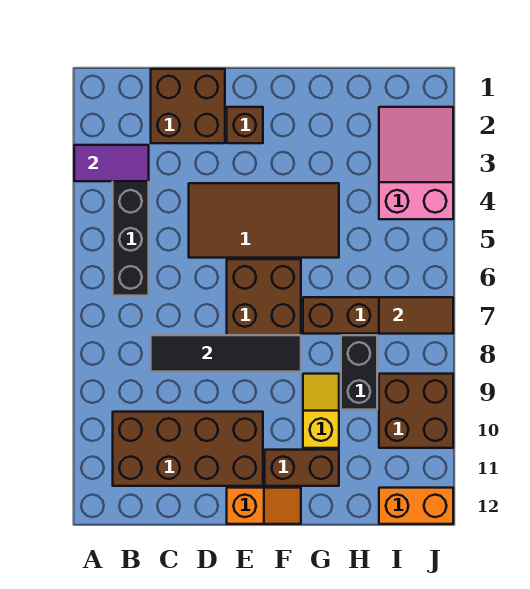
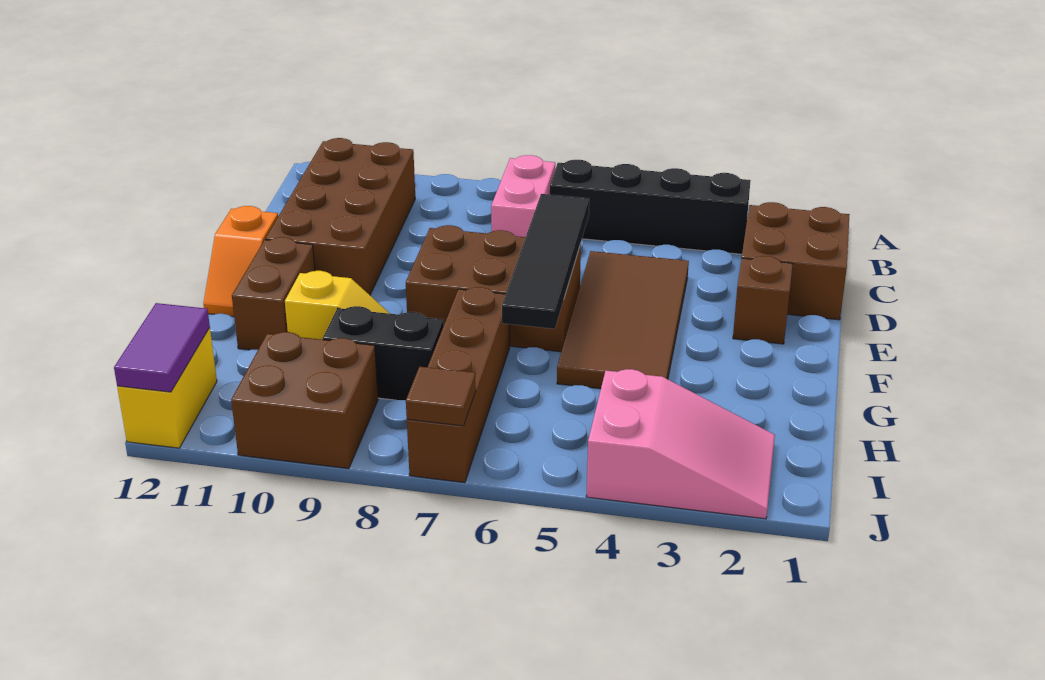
purple tile A3:B3 level 2 -> purple tile I12:J12 level 2
none -> pink brick B7:C7 level 1
black tile C8:F8 level 2 -> black tile D6:G6 level 2
brown tile I7:J7 level 2 -> brown tile J7 level 2
orange brick I12:J12 level 1 -> yellow brick I12:J12 level 1

